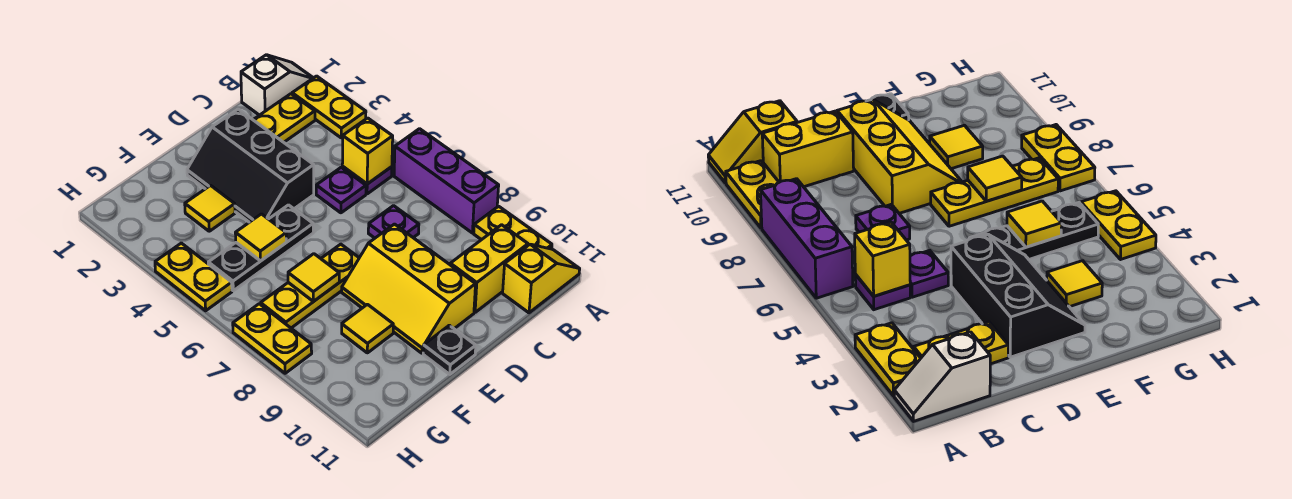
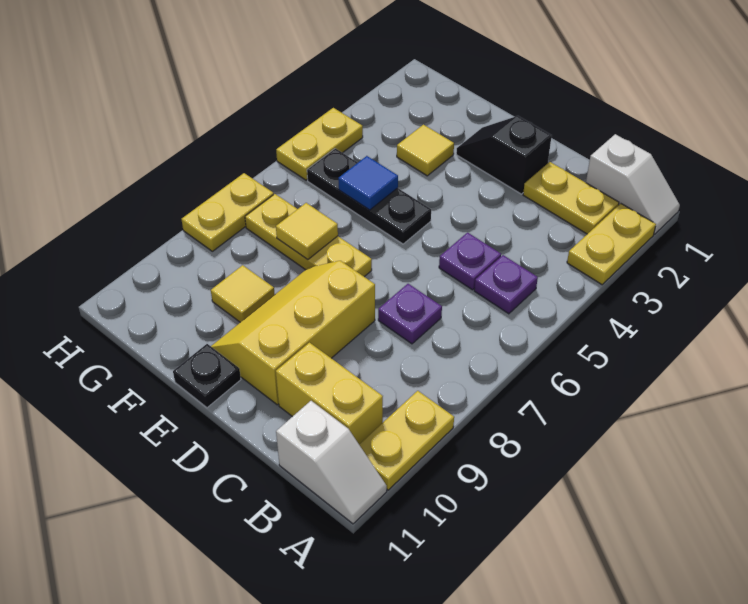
purple brick A6:A8 level 1 -> none
yellow slope A11:B11 level 1 top B -> white slope A11:B11 level 1 top B
yellow brick B5 level 2 -> none
black slope D2:E4 level 1 top D -> black slope D2:E2 level 1 top D
yellow tile F5 level 2 -> blue tile F5 level 2

